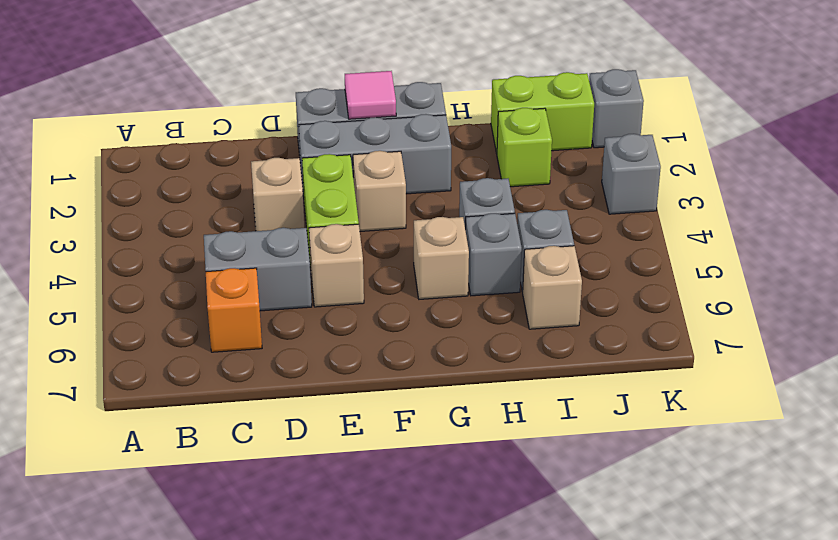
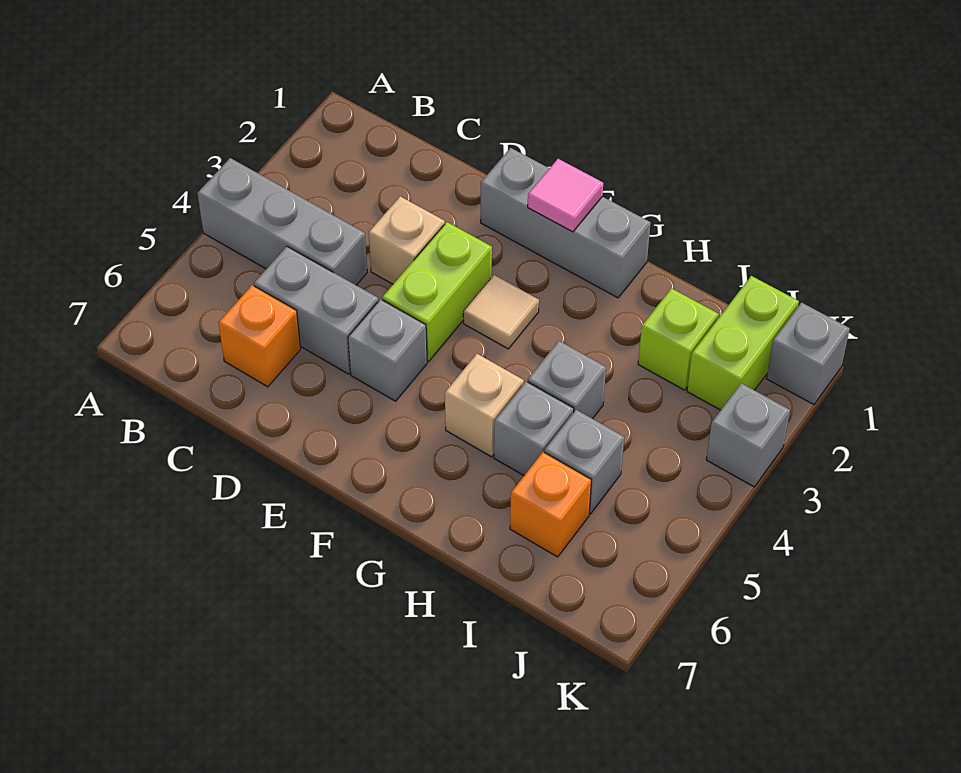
grey brick E2:G2 level 1 -> grey brick A4:C4 level 1
tan brick E5 level 1 -> grey brick E5 level 1
tan brick F3 level 1 -> tan tile F3 level 1
lime brick I1:J1 level 1 -> lime brick J1:J2 level 1
tan brick I6 level 1 -> orange brick I6 level 1

